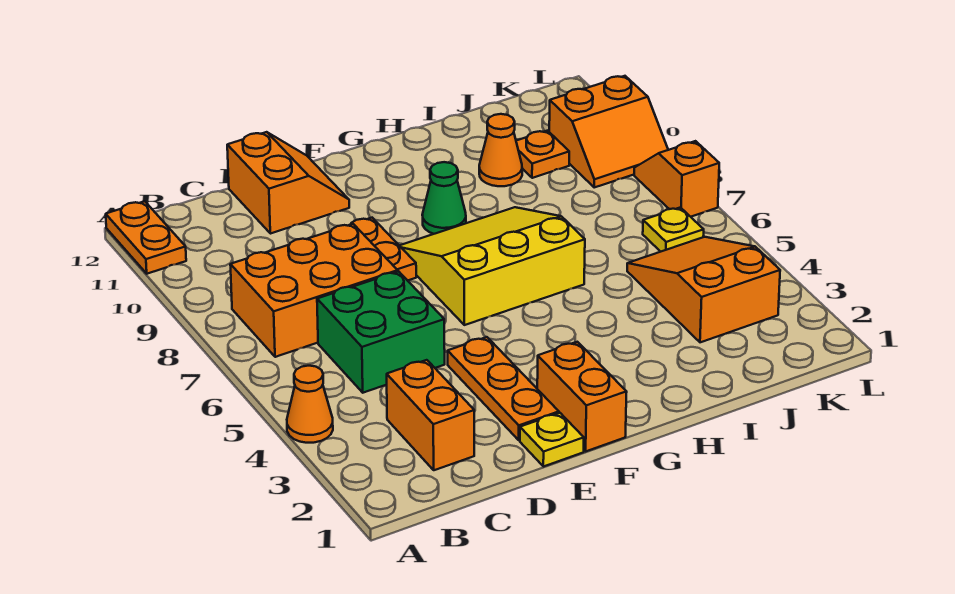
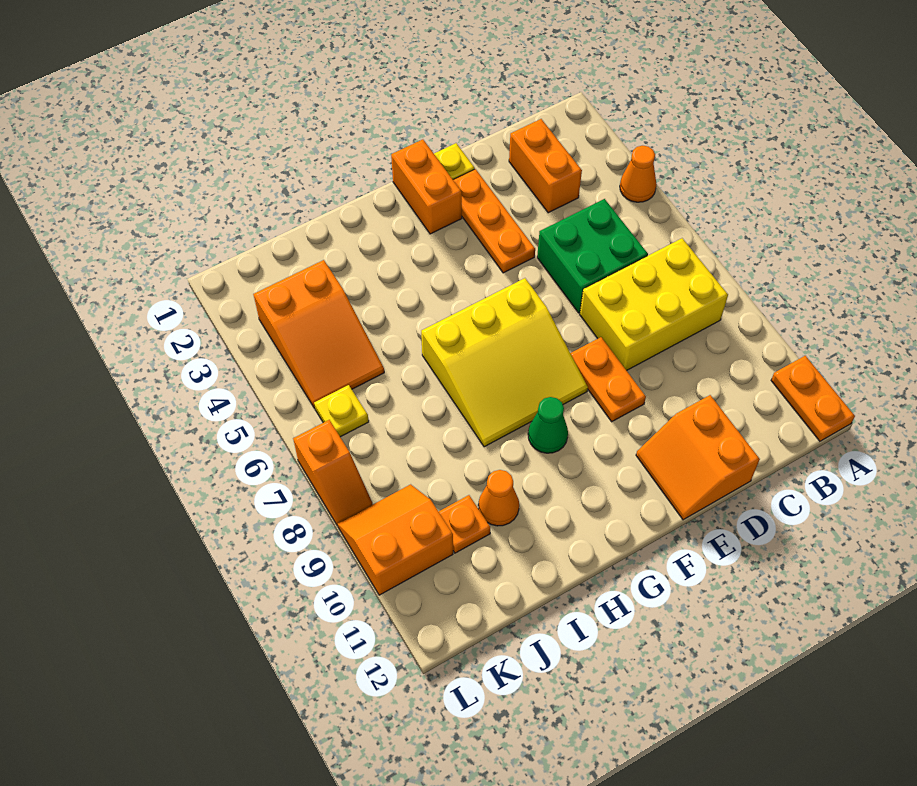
orange brick B7:D8 level 1 -> yellow brick B7:D8 level 1

